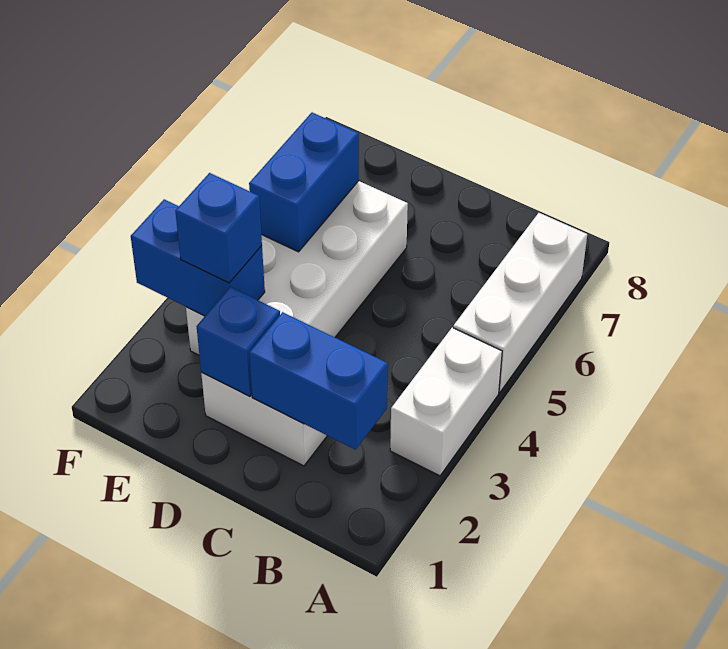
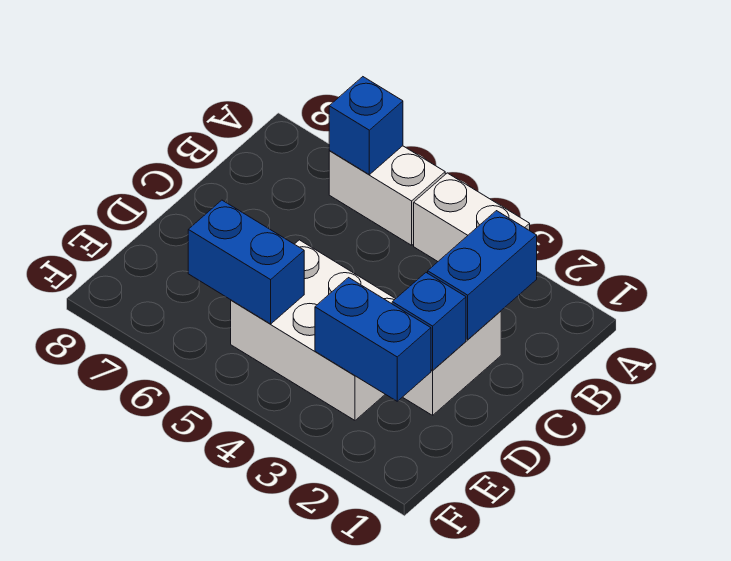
white brick A5:A7 level 1 -> white brick A5:A6 level 1
white brick D3:E6 level 1 -> white brick D3:E5 level 1
blue brick E3:F3 level 2 -> blue brick E2:E3 level 2
blue brick E3 level 3 -> blue brick A6 level 2

